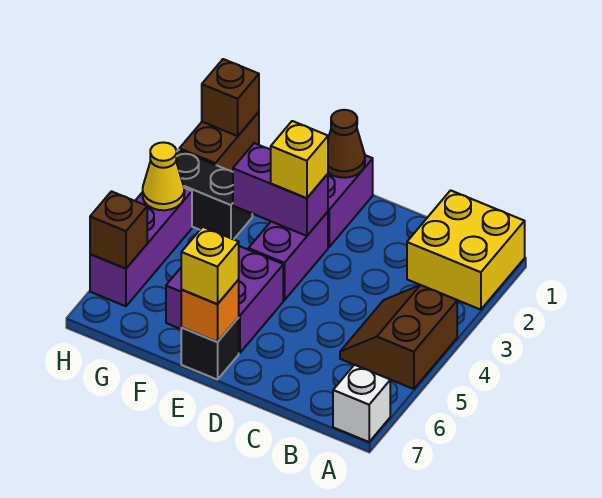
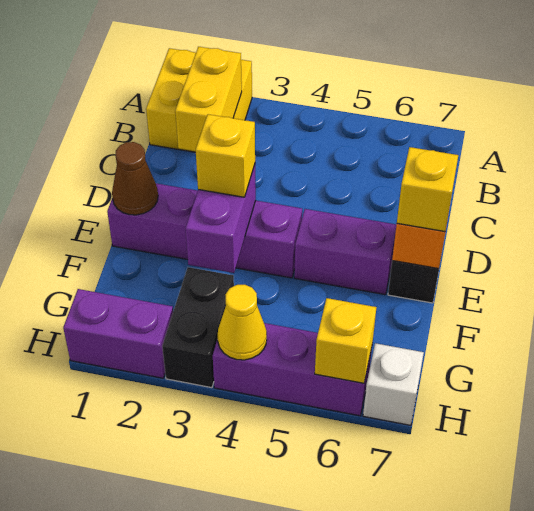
brown slope A4:B5 level 1 top A -> none
white brick A7 level 1 -> white brick H7 level 1
none -> yellow brick B2:C2 level 2
purple brick E5:F6 level 1 -> purple brick E5:E6 level 1
brown brick H1:H2 level 1 -> purple brick H1:H2 level 1
brown brick H1 level 2 -> none
brown brick H6 level 2 -> yellow brick H6 level 2

